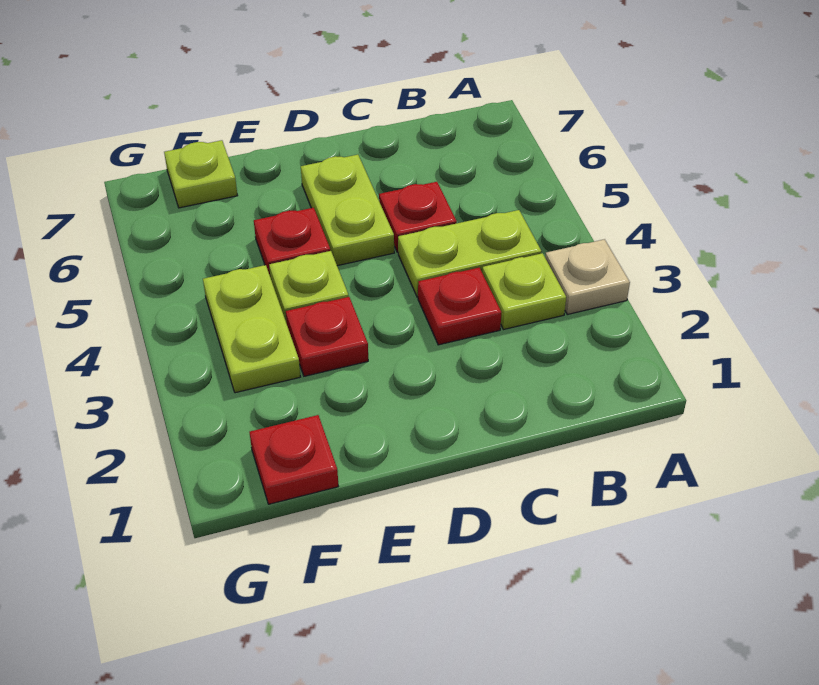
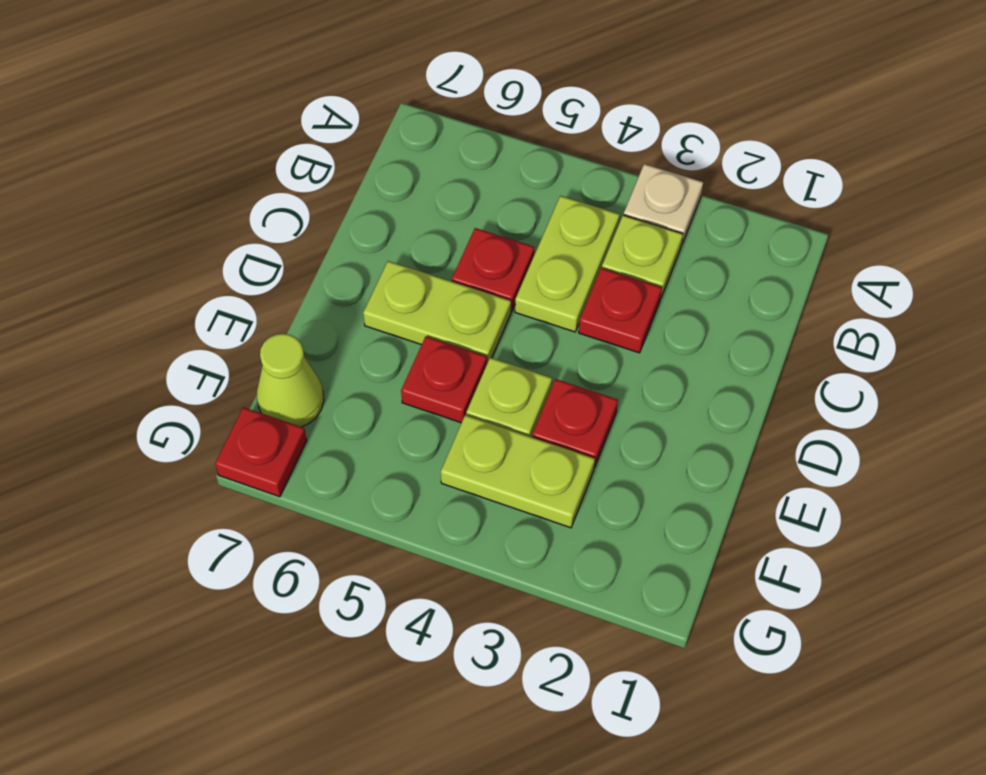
red plate F1 level 1 -> red plate G7 level 1
lime plate F7 level 1 -> lime cone F7 level 1

